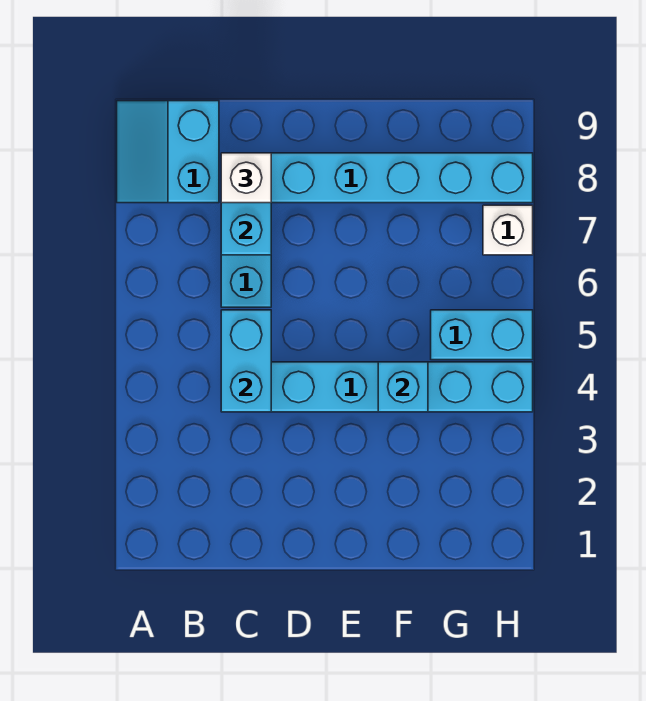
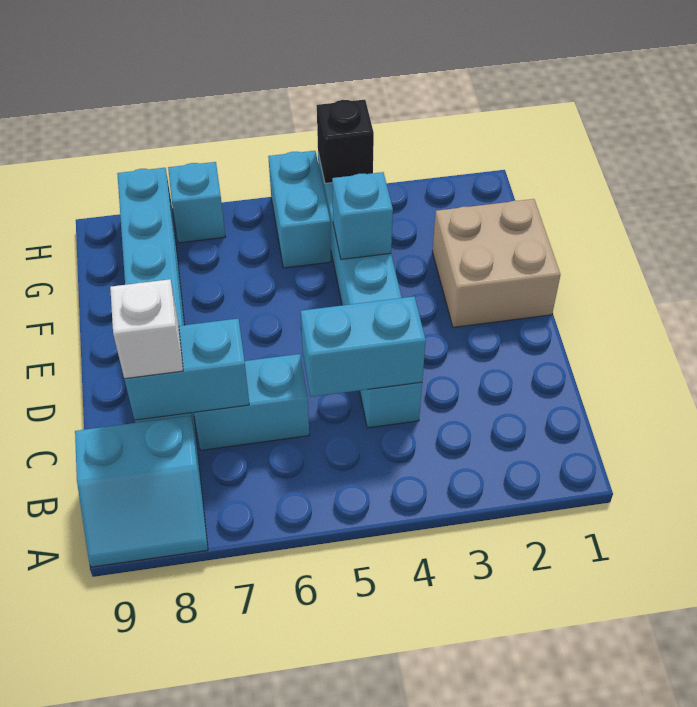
none -> tan brick E1:F2 level 1
none -> black brick H4 level 2
white brick H7 level 1 -> cyan brick H7 level 1

